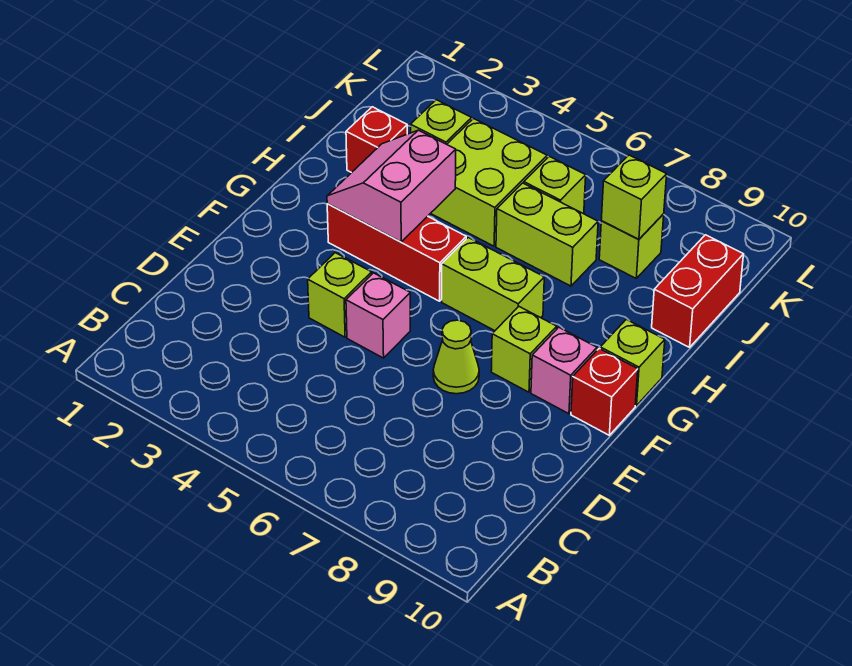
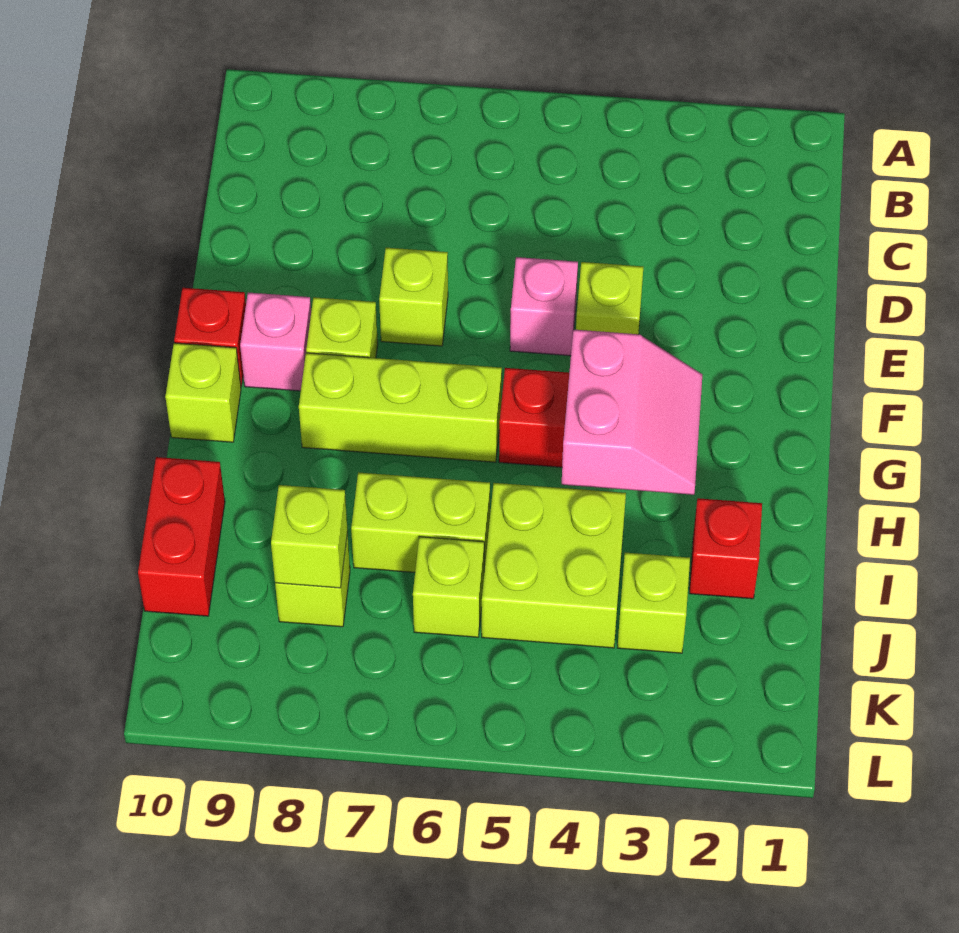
lime cone E7 level 1 -> lime brick E7 level 1
lime brick G6:G7 level 1 -> lime brick G6:G8 level 1

